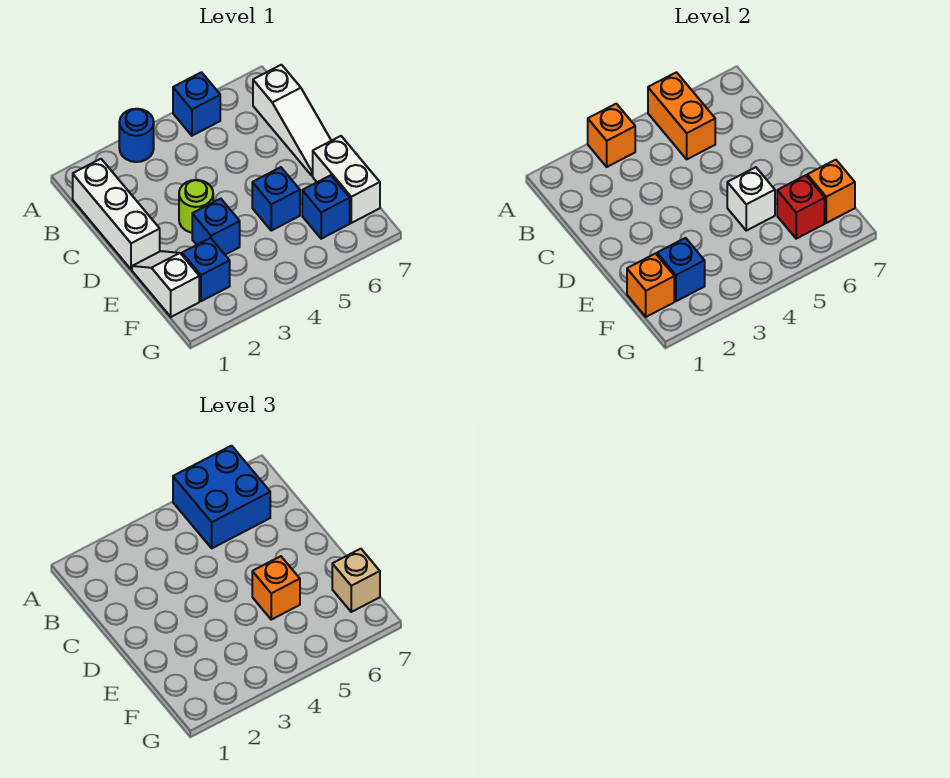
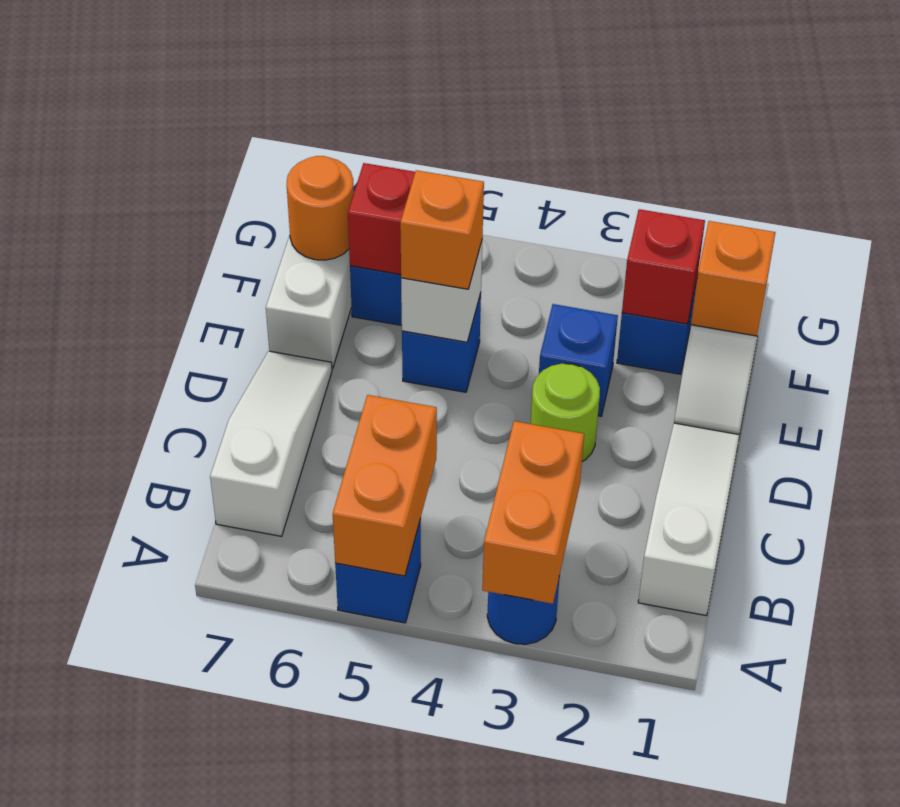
orange brick A3 level 2 -> orange brick A3:B3 level 2
blue brick A5:B6 level 3 -> none
white brick B1:D1 level 1 -> white slope B1:D1 level 1 top B
blue brick F2 level 2 -> red brick F2 level 2
orange brick F7 level 2 -> orange round brick F7 level 2
tan brick F7 level 3 -> none

